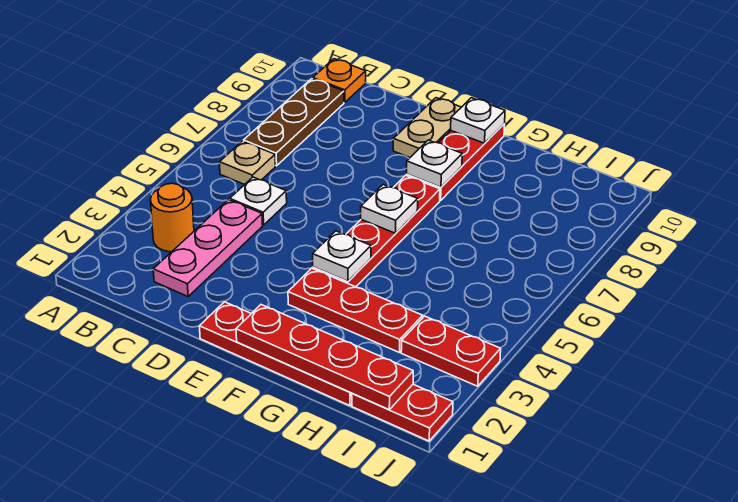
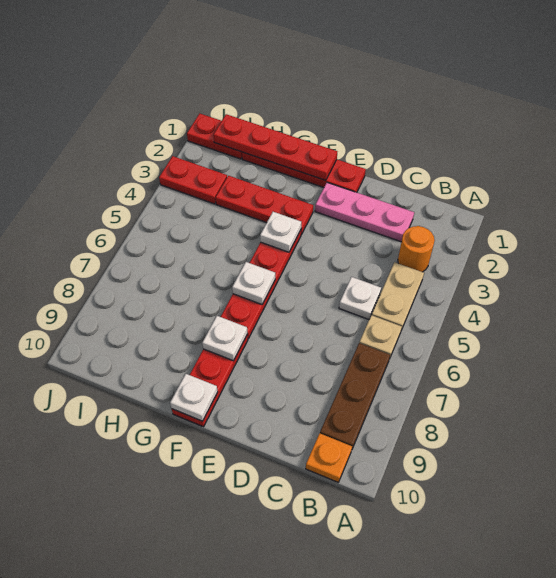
pink plate C2:C4 level 1 -> pink plate C2:E2 level 1
tan plate E9:E10 level 1 -> tan plate B4:B5 level 1

